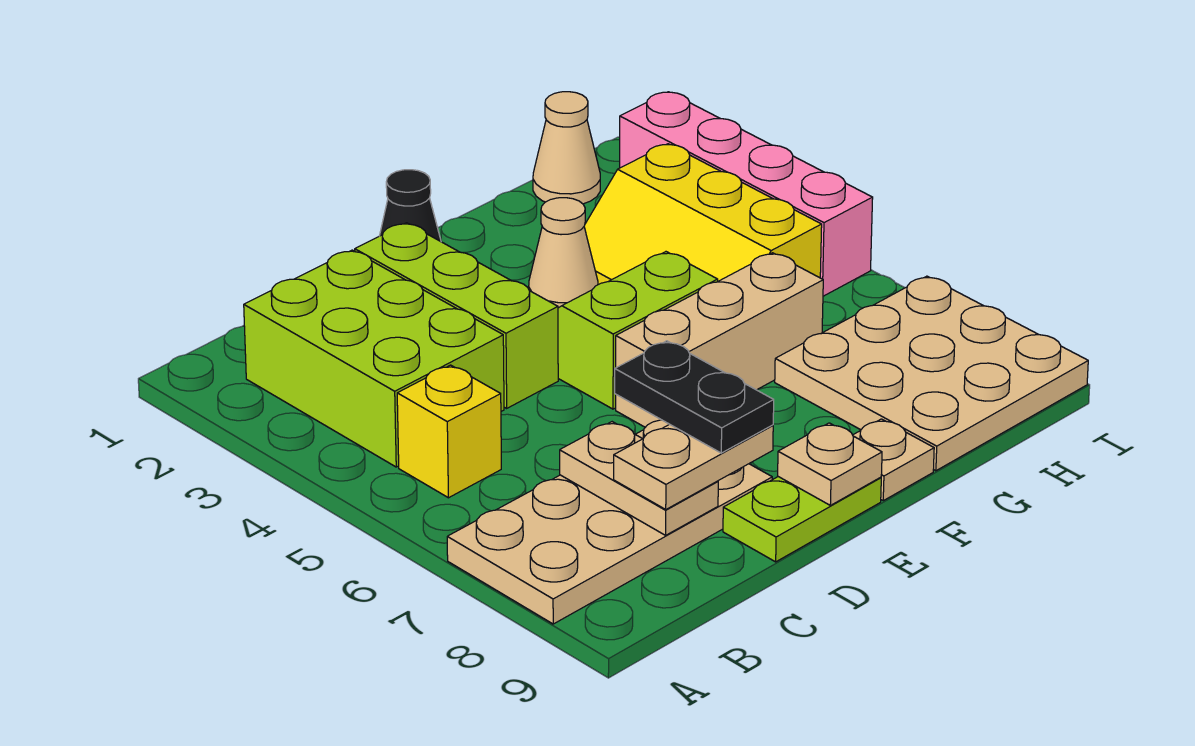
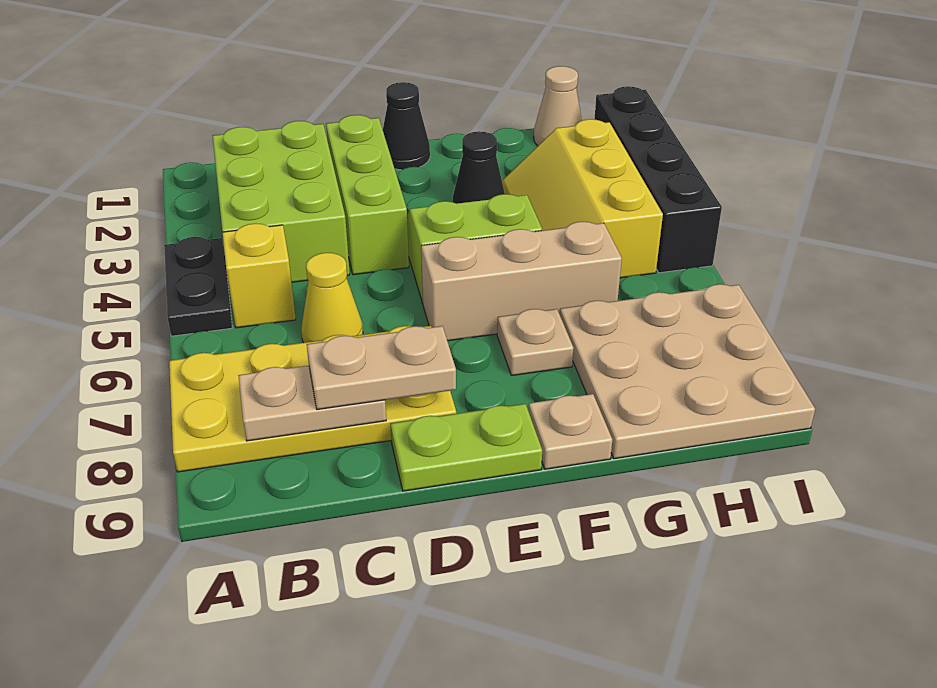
tan plate A7:D8 level 1 -> yellow plate A7:D8 level 1
none -> yellow cone C6 level 1
tan plate C7:C8 level 2 -> tan plate B8:C8 level 2
black plate D7:D8 level 4 -> black plate A4:A5 level 1
tan plate E9 level 2 -> tan plate F7 level 1
tan cone F3 level 1 -> black cone F3 level 1
pink brick I2:I5 level 1 -> black brick I2:I5 level 1

